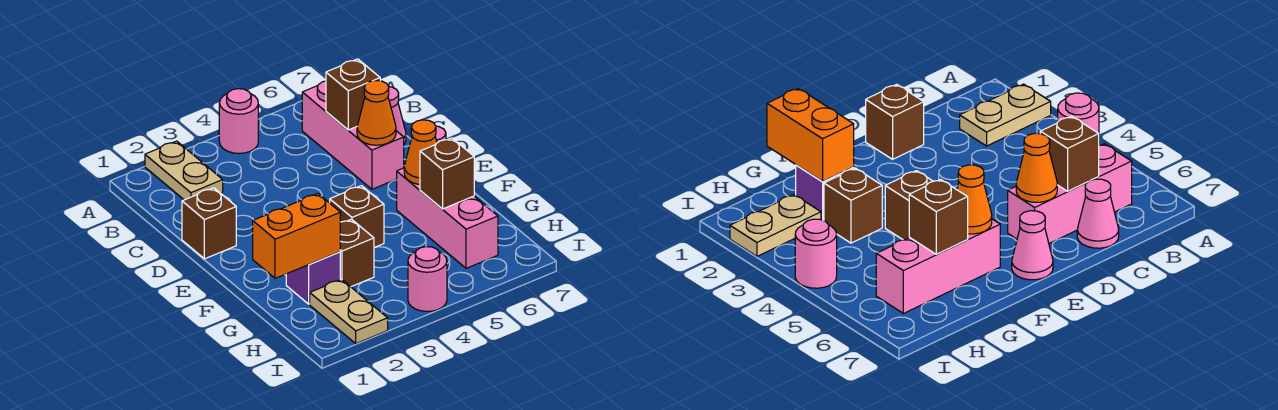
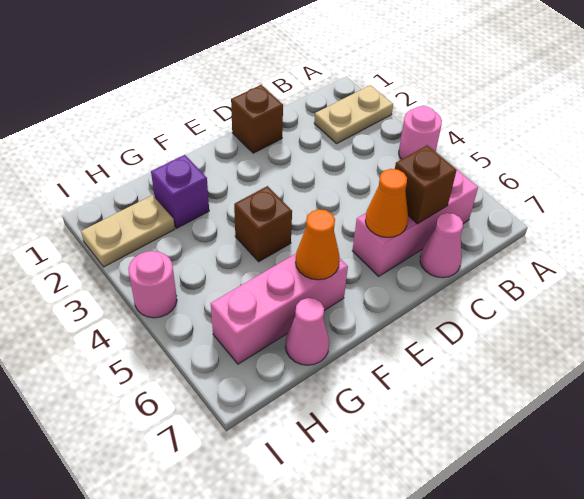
pink cone E7 level 1 -> pink cone G7 level 1
orange brick G1:G2 level 2 -> none
brown brick G3 level 1 -> none
brown brick G6 level 2 -> none

